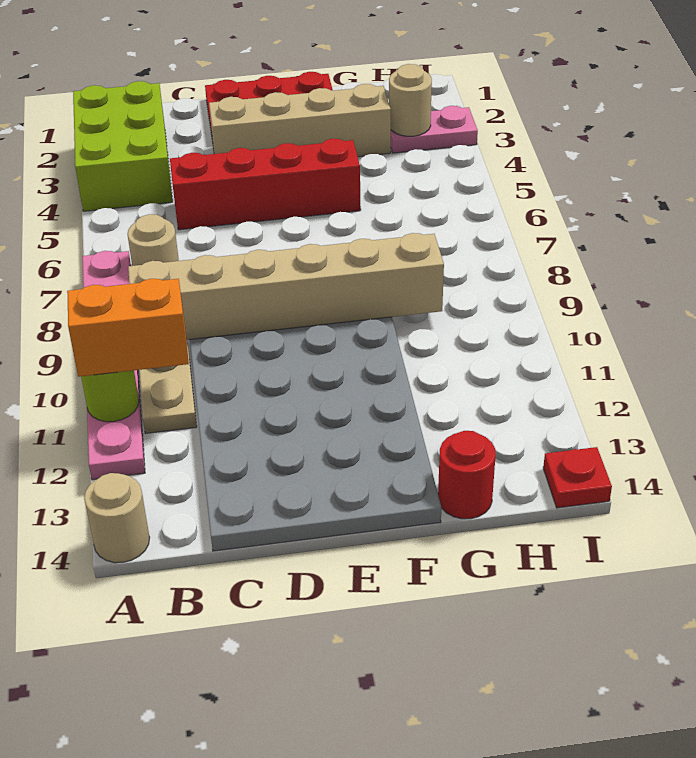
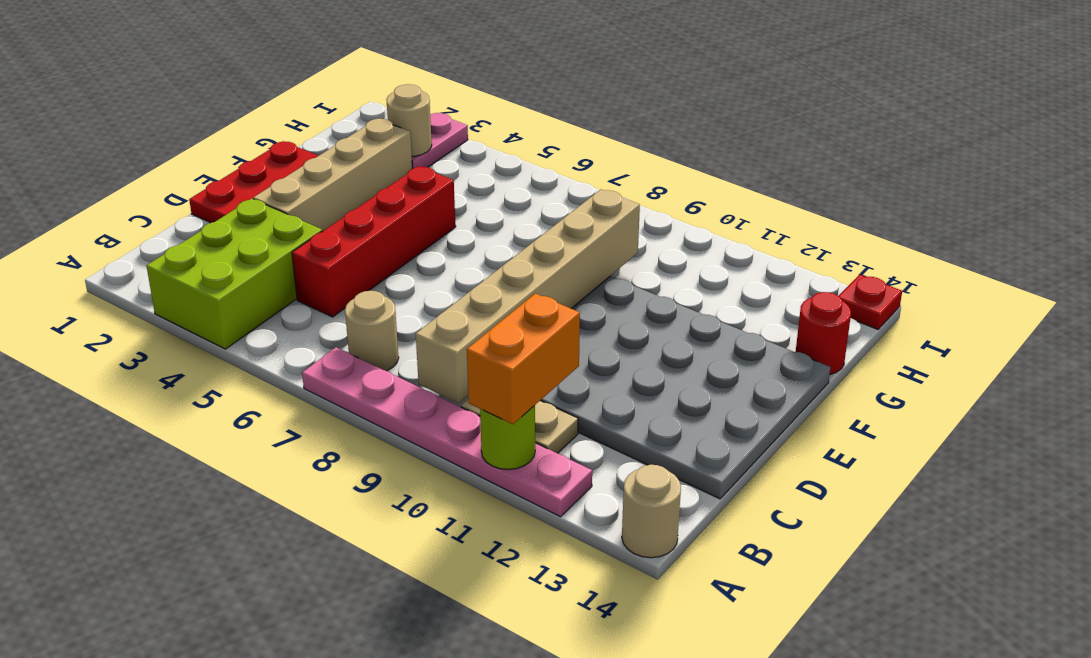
lime brick A2:B4 level 1 -> lime brick A3:C4 level 1

